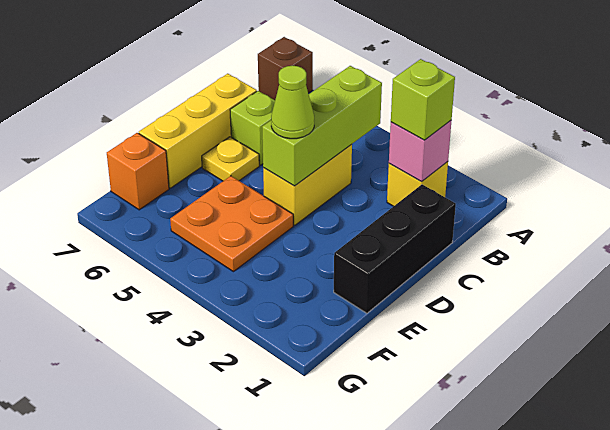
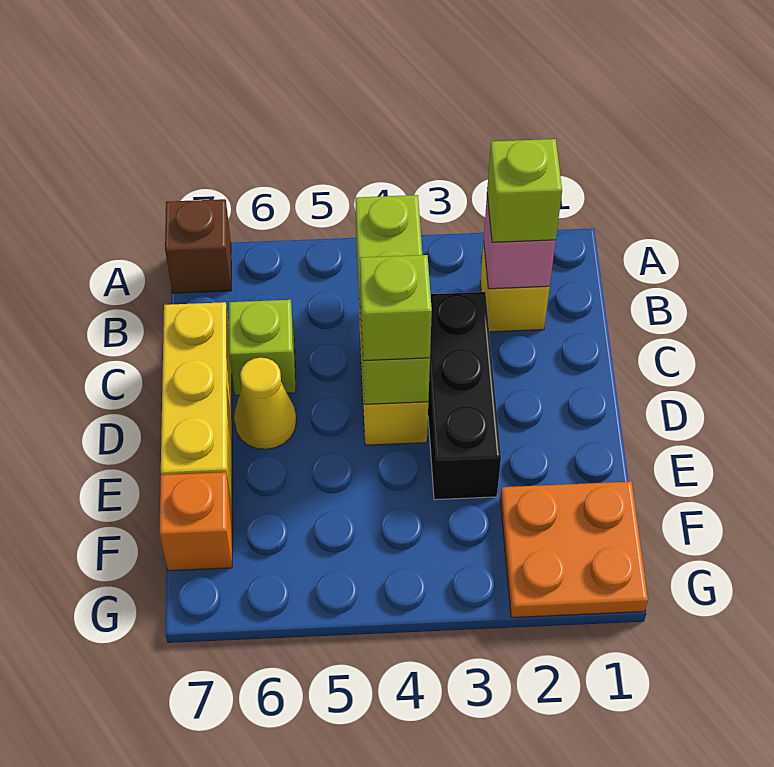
black brick C1:E1 level 1 -> black brick C3:E3 level 1
lime cone D4 level 3 -> lime brick D4 level 3
yellow plate D6 level 1 -> yellow cone D6 level 1
orange plate E4:F5 level 1 -> orange plate F1:G2 level 1

